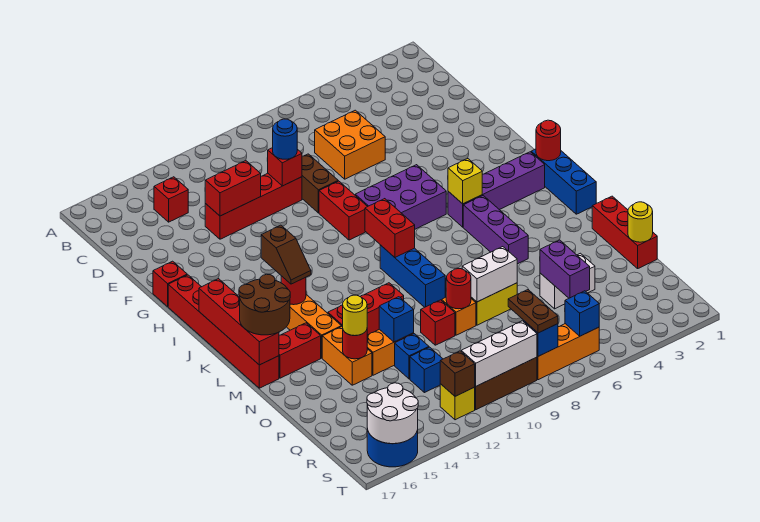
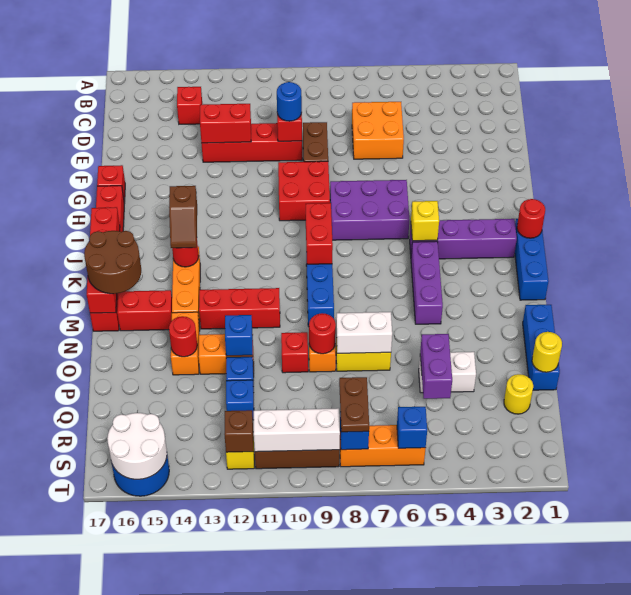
red brick G9:H9 level 1 -> red brick G9:H10 level 1
red brick N1:P1 level 1 -> blue brick N1:P1 level 1
yellow round brick O14 level 3 -> yellow round brick Q2 level 1

